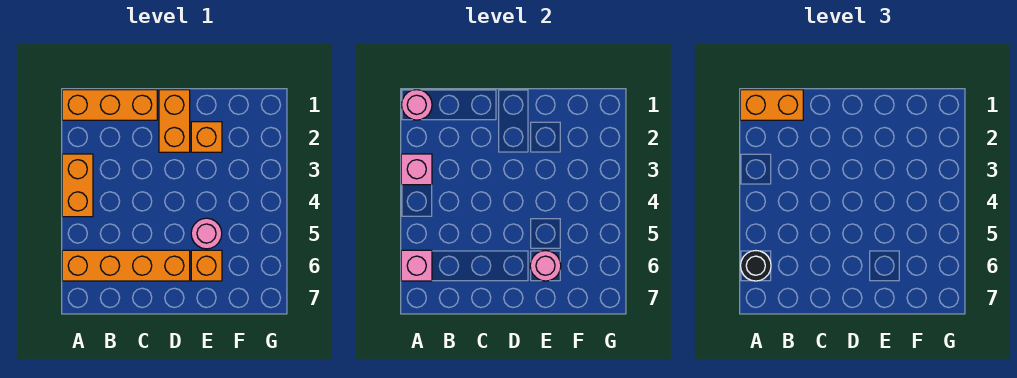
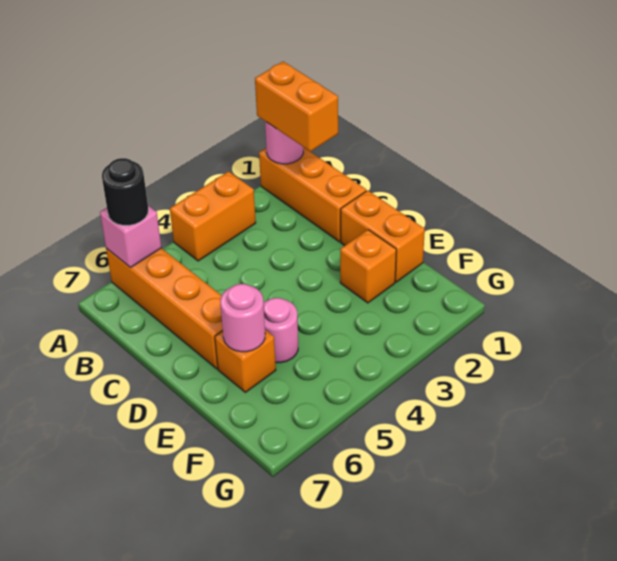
pink brick A3 level 2 -> none
orange brick D1:D2 level 1 -> orange brick D1:E1 level 1

